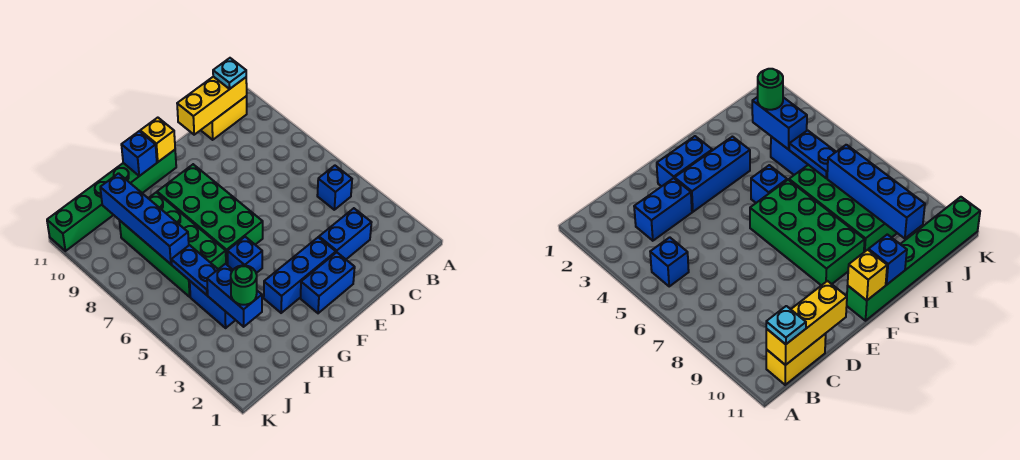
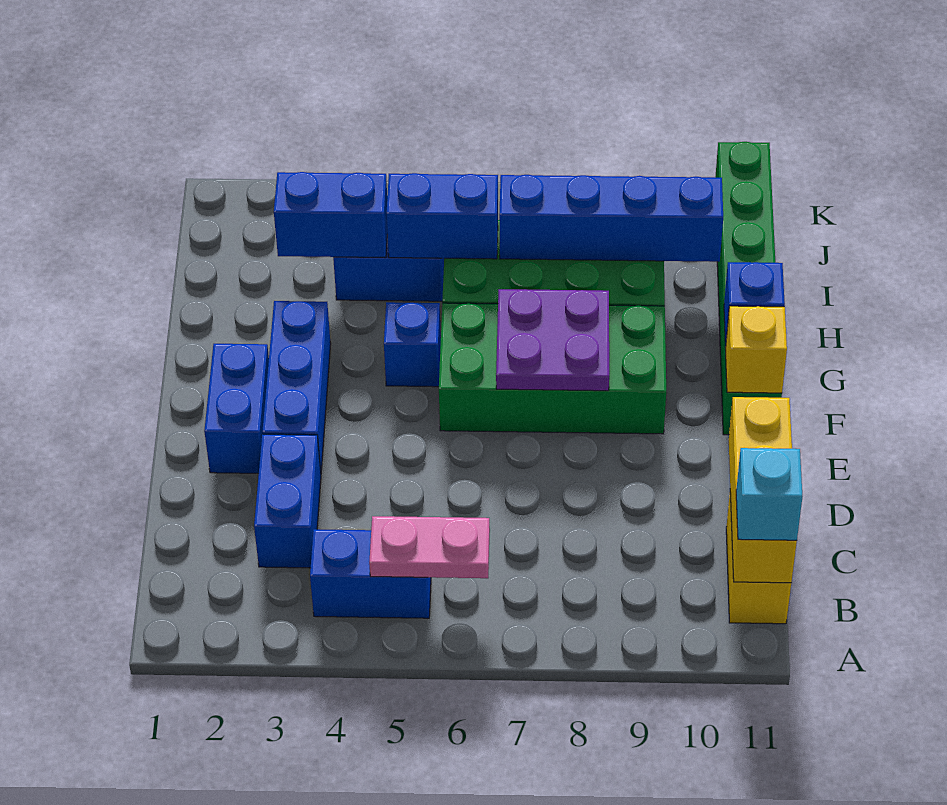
blue brick B5 level 1 -> blue brick B4:B5 level 1
none -> pink plate B5:B6 level 2
cyan plate B11 level 3 -> cyan brick B11 level 3
none -> purple plate F7:G8 level 2
green round brick I3 level 3 -> none
blue plate I5:I6 level 2 -> blue brick I5:I6 level 2

